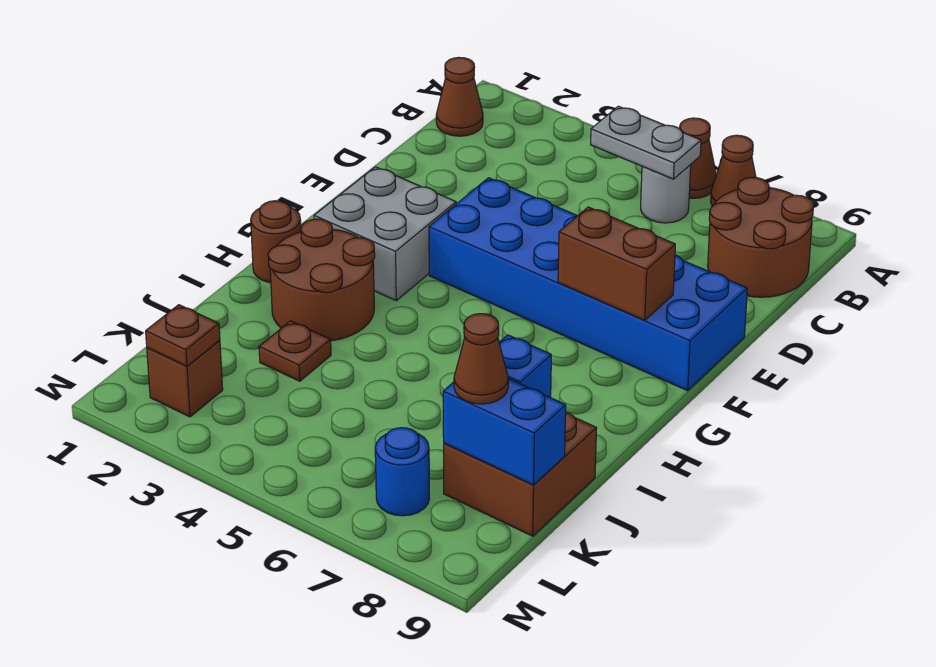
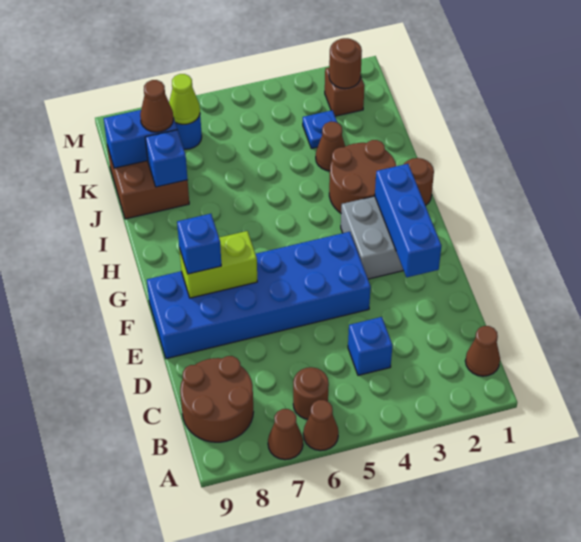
grey plate B5:B6 level 2 -> none
grey round brick B6 level 1 -> brown round brick B6 level 1
none -> blue brick C4 level 1
none -> blue brick E2:G2 level 2
brown brick F7:F8 level 2 -> lime brick F7:F8 level 2
none -> blue brick F8 level 3
brown plate J3 level 1 -> brown cone J3 level 1
none -> blue plate K3 level 1
brown plate L2 level 2 -> brown round brick L2 level 2
none -> lime cone L7 level 2

